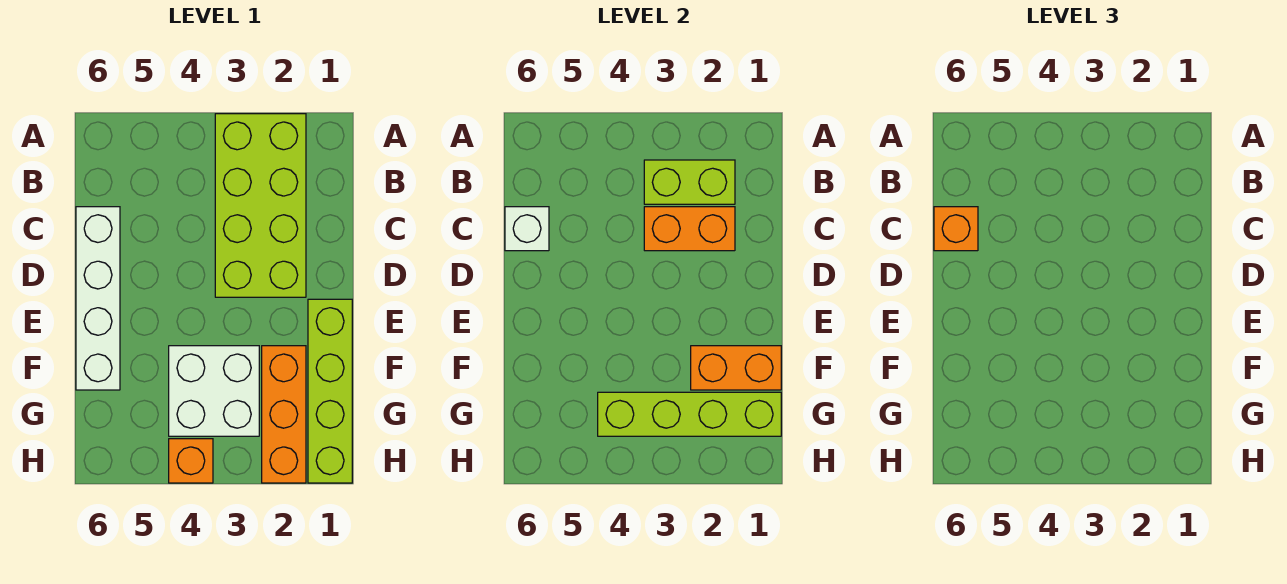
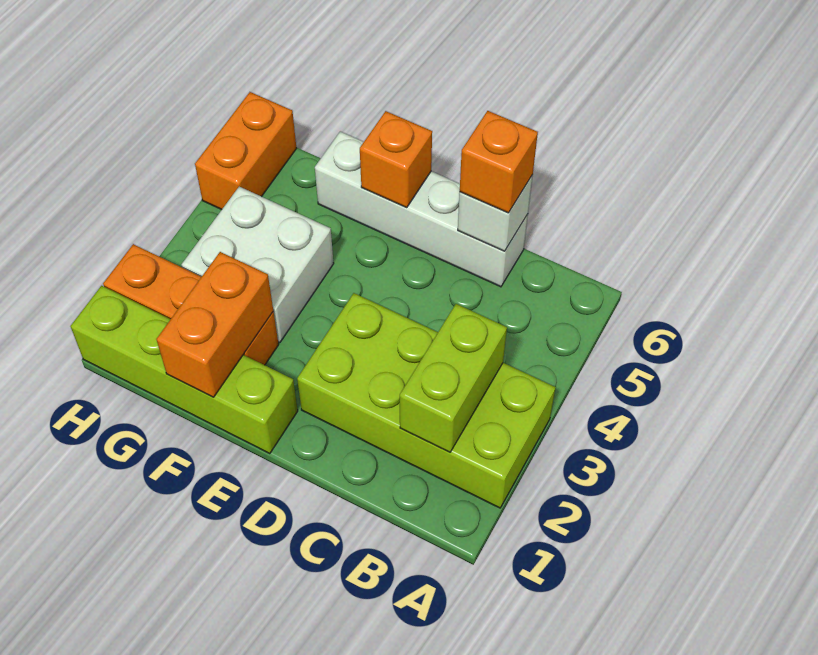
orange brick C2:C3 level 2 -> orange brick H5:H6 level 1
lime brick G1:G4 level 2 -> none
orange brick H4 level 1 -> orange brick E6 level 2

